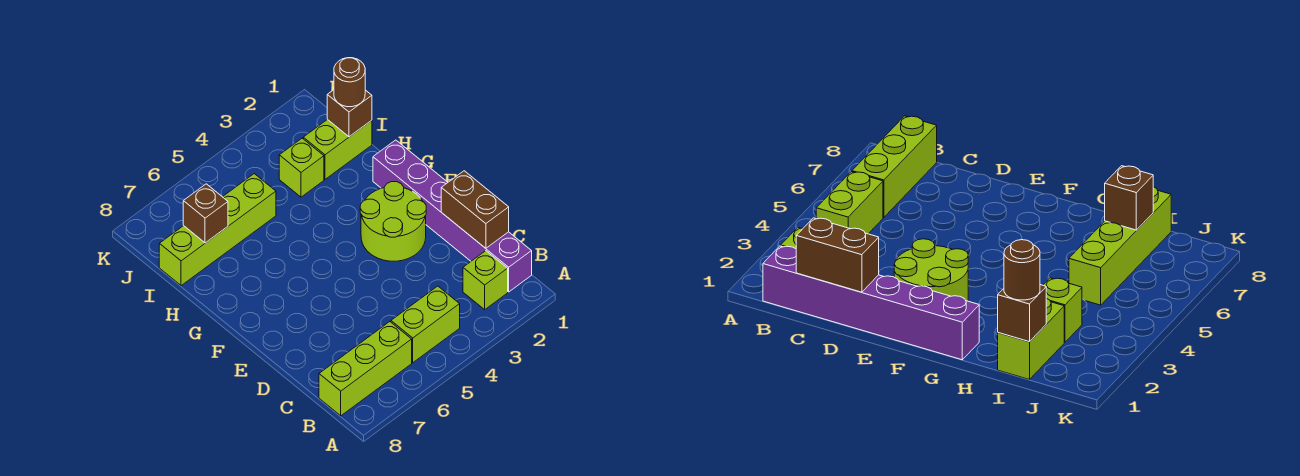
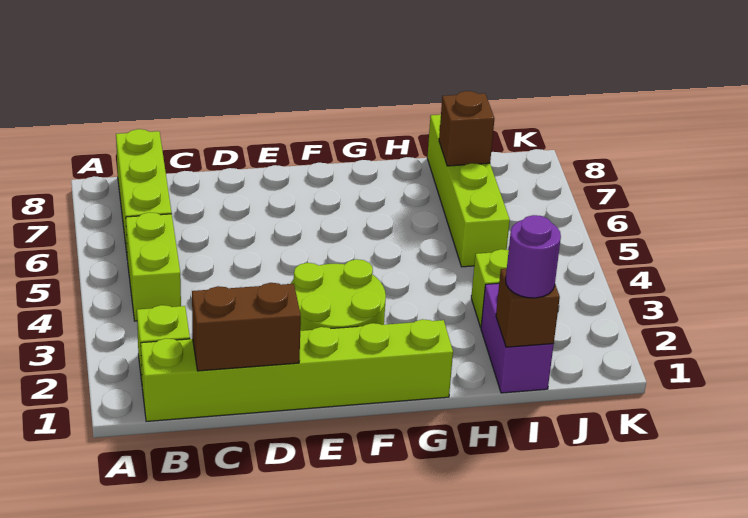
purple brick B1:G1 level 1 -> lime brick B1:G1 level 1
lime brick I1:I2 level 1 -> purple brick I1:I2 level 1
brown round brick I1 level 3 -> purple round brick I1 level 3

